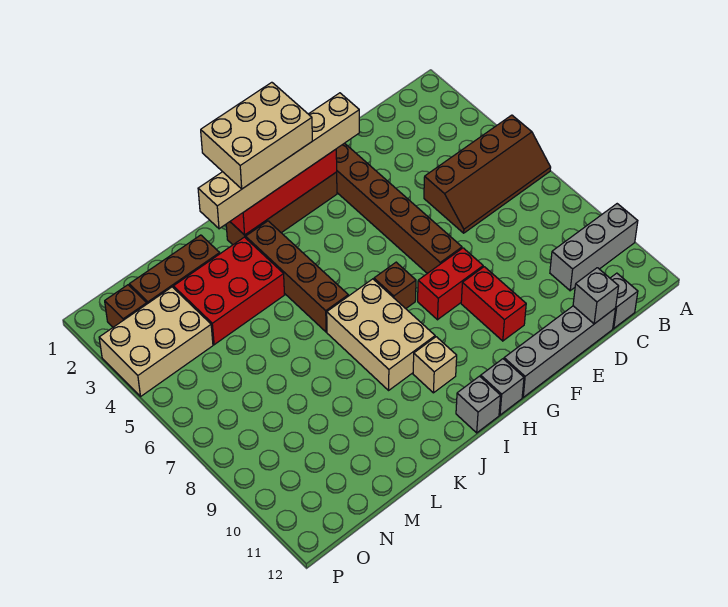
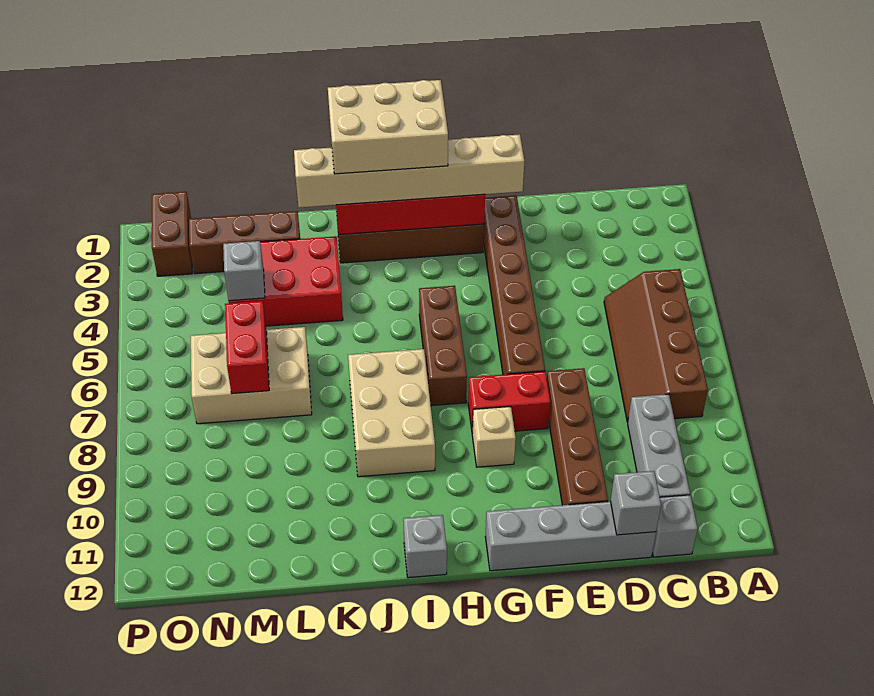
brown slope A5:D6 level 1 top 5 -> brown slope B5:C8 level 1 top B
grey brick A10:C10 level 1 -> grey brick C9:C11 level 1
red brick F9:F10 level 1 -> red brick M6:M7 level 2
brown brick H7 level 1 -> brown brick H5:H7 level 1
grey brick H12 level 1 -> grey brick M4 level 2
tan brick I10 level 1 -> tan brick G9 level 1
brown brick J3:J6 level 1 -> brown brick E8:E11 level 1
tan brick N3:P4 level 1 -> tan brick L6:N7 level 1
brown brick O2 level 1 -> brown brick O1:O2 level 1

